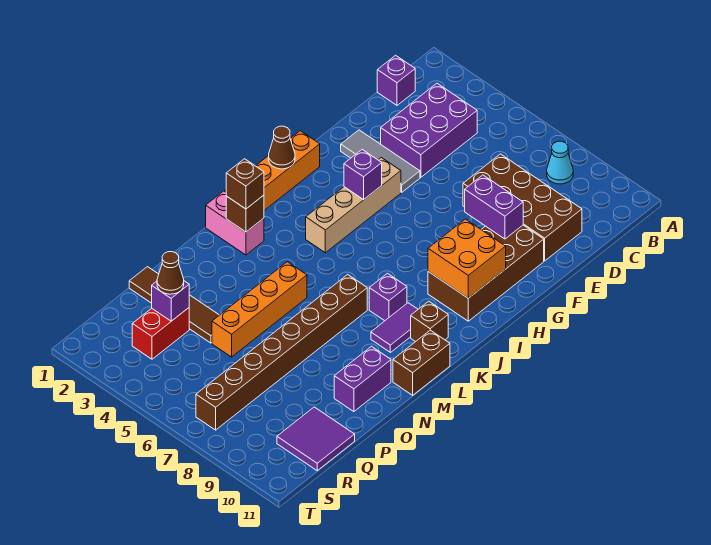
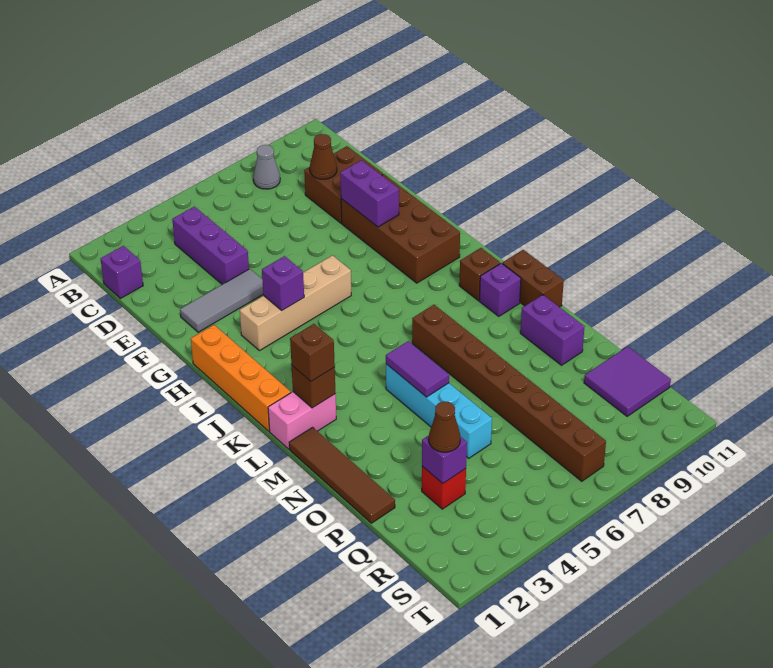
cyan cone B8 level 1 -> grey cone B8 level 1
purple brick C3:E4 level 1 -> purple brick C4:E4 level 1
brown brick D7:E10 level 1 -> brown brick D9:E10 level 1
purple brick F8:F9 level 2 -> purple brick F9:G9 level 2
tan brick G4:J4 level 1 -> tan brick H3:H6 level 1
orange brick H9:I10 level 2 -> none
brown cone I1 level 2 -> brown cone D9 level 2
purple brick K8 level 1 -> purple brick L10 level 1
purple tile K9:L9 level 1 -> purple tile M5:N5 level 2
orange brick M5:P5 level 1 -> cyan brick M5:P5 level 1
brown tile P1:P4 level 1 -> brown tile M1:P1 level 1
red brick Q3:R3 level 1 -> red brick Q3 level 1

